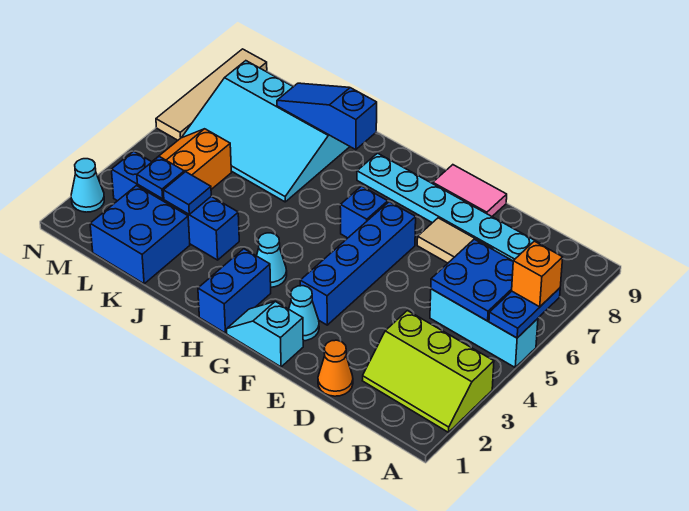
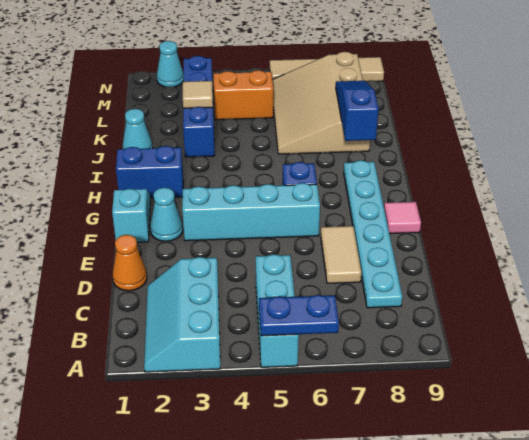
lime slope A2:C3 level 1 top 3 -> cyan slope A2:C3 level 1 top 3
orange brick A6 level 3 -> none
blue plate B5:C6 level 2 -> none
pink tile E9:F9 level 1 -> pink tile F9 level 1
blue brick F3:F6 level 1 -> cyan brick F3:F6 level 1
cyan cone H3 level 1 -> cyan cone J1 level 1
cyan slope J6:M8 level 1 top 8 -> tan slope J6:M8 level 1 top 8
blue brick K1:L2 level 1 -> none
blue tile K3 level 2 -> tan tile K3 level 2
blue plate L3 level 2 -> none

